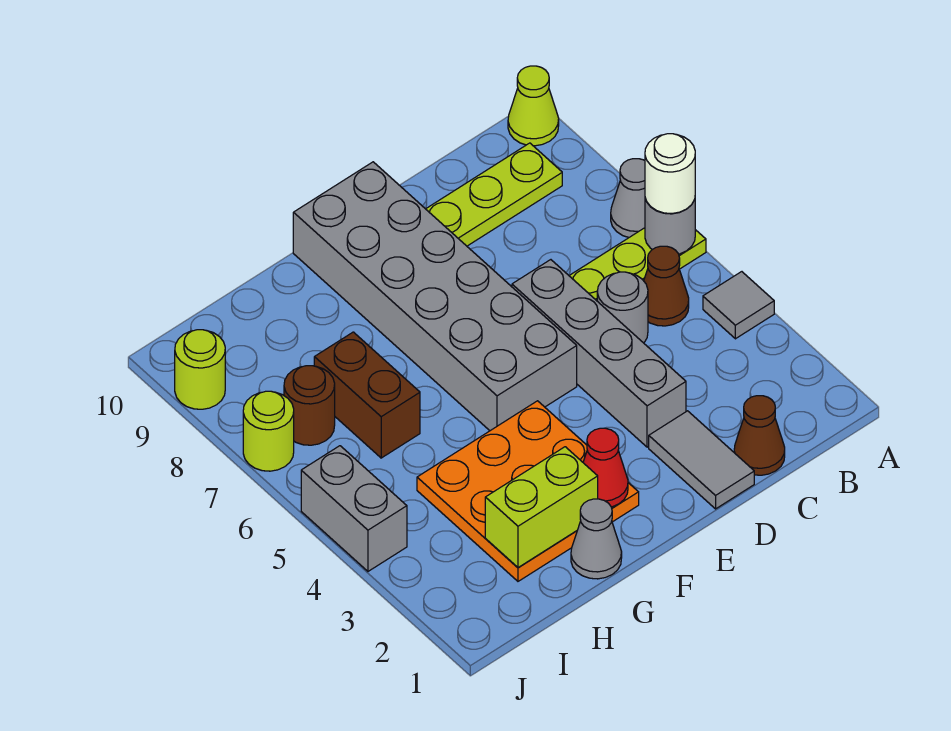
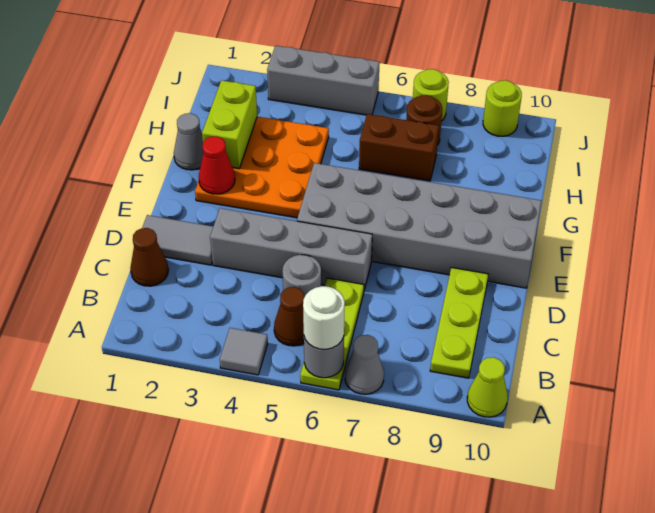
grey brick J4:J5 level 1 -> grey brick J3:J5 level 1

